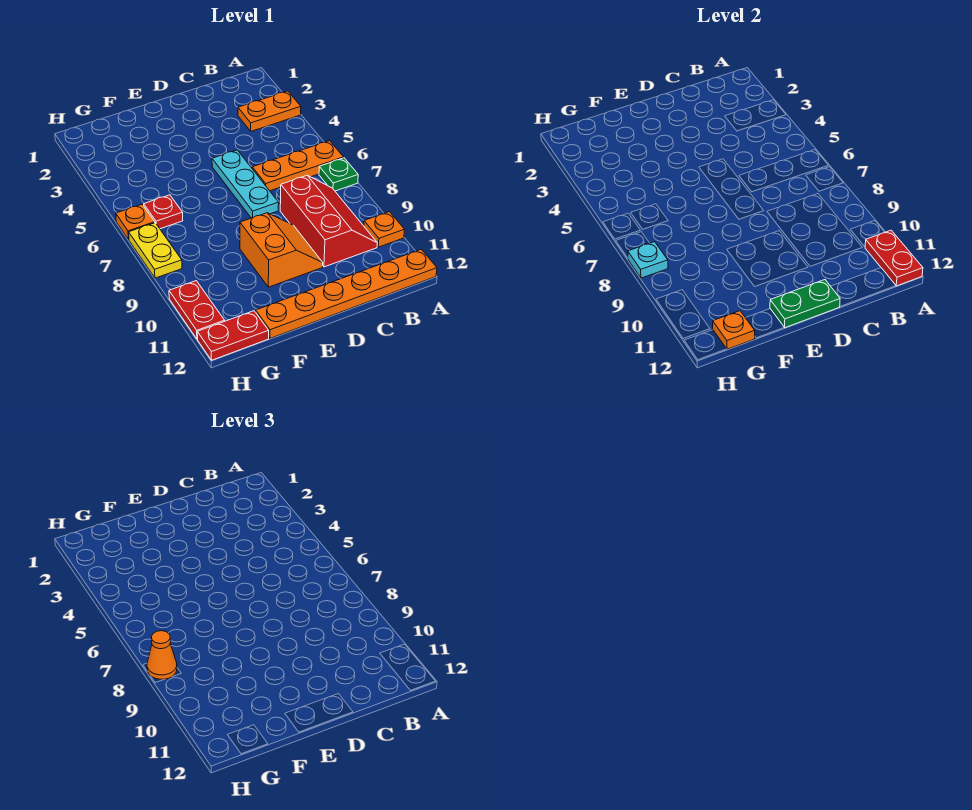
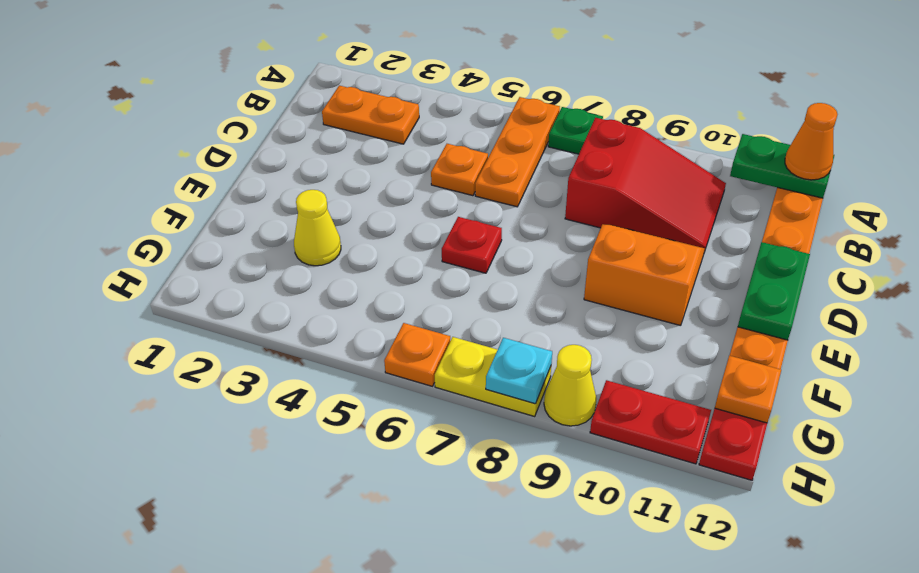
orange plate A3:B3 level 1 -> orange plate B2:B3 level 1
orange plate A10 level 1 -> orange plate C5 level 1
red plate A11:A12 level 2 -> green plate A11:A12 level 2
red slope B8:C10 level 1 top C -> red slope B8:C10 level 1 top 8
cyan plate D5:D7 level 1 -> none
none -> yellow cone F3 level 1
red plate G6 level 1 -> red plate E6 level 1
orange cone H8 level 3 -> orange cone A12 level 3
none -> yellow cone H9 level 1

